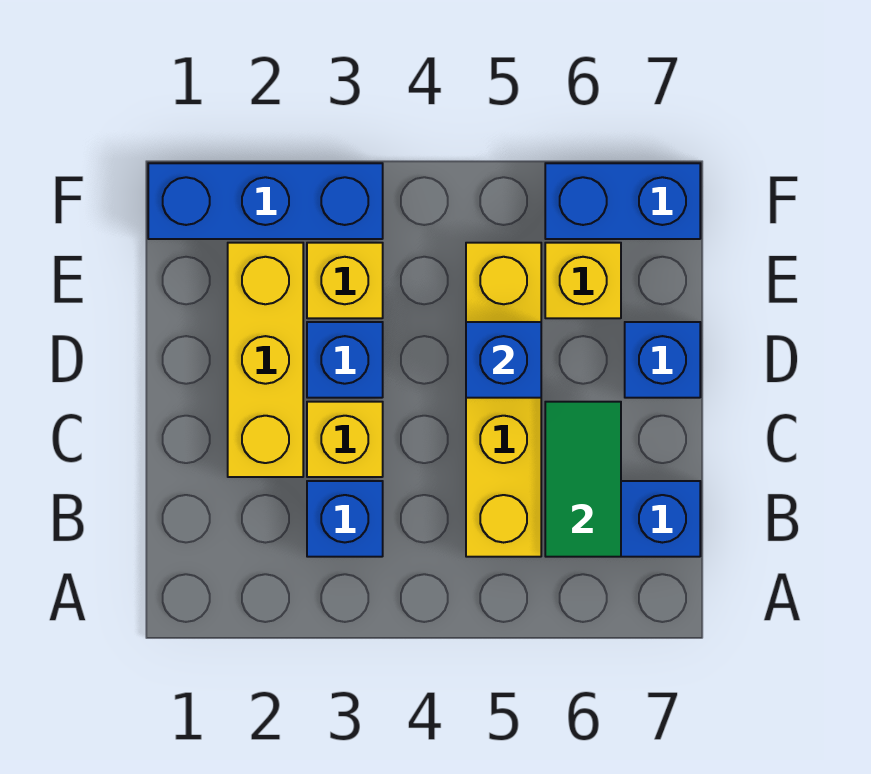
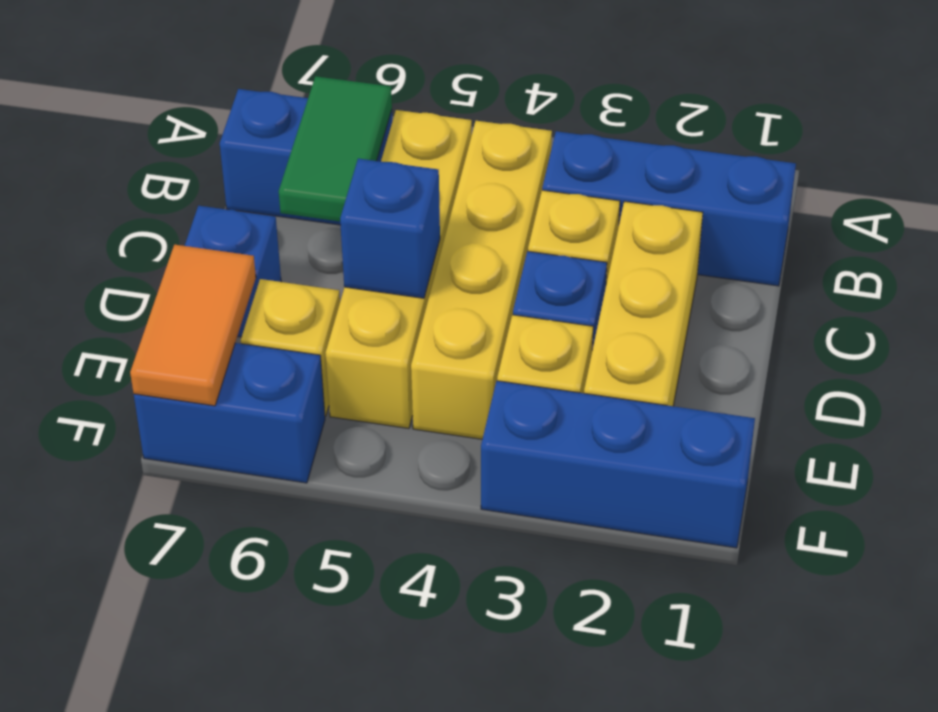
blue brick B3 level 1 -> blue brick B1:B3 level 1
none -> yellow brick B4:E4 level 1
none -> orange tile E7:F7 level 2

